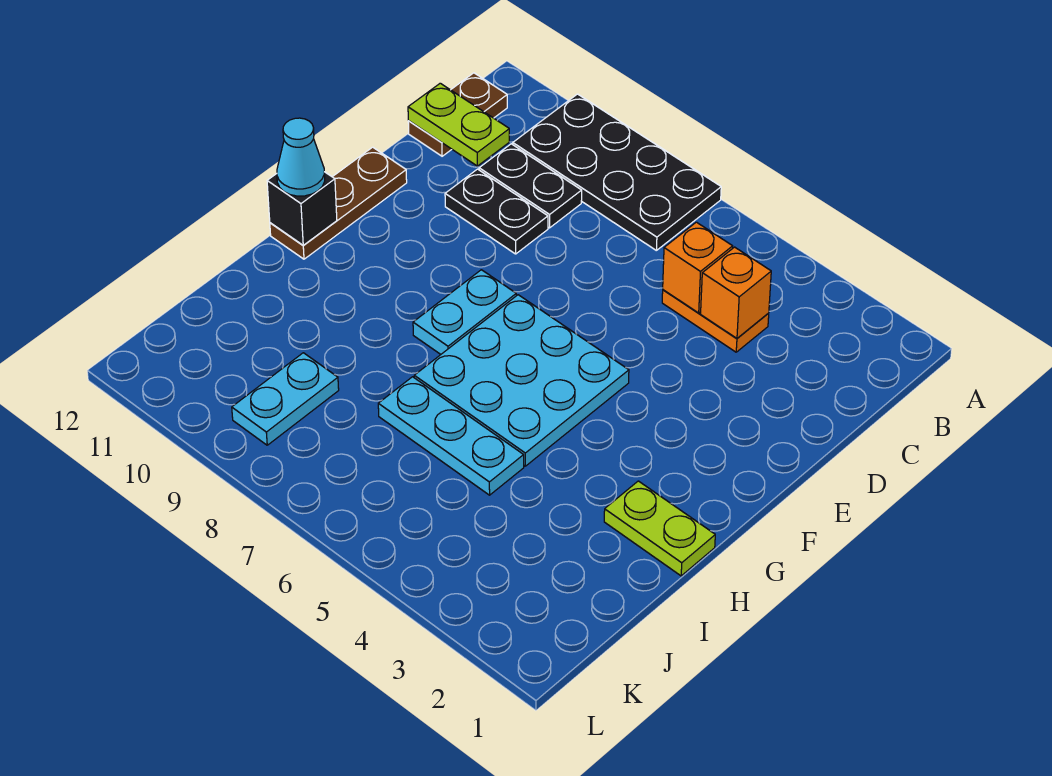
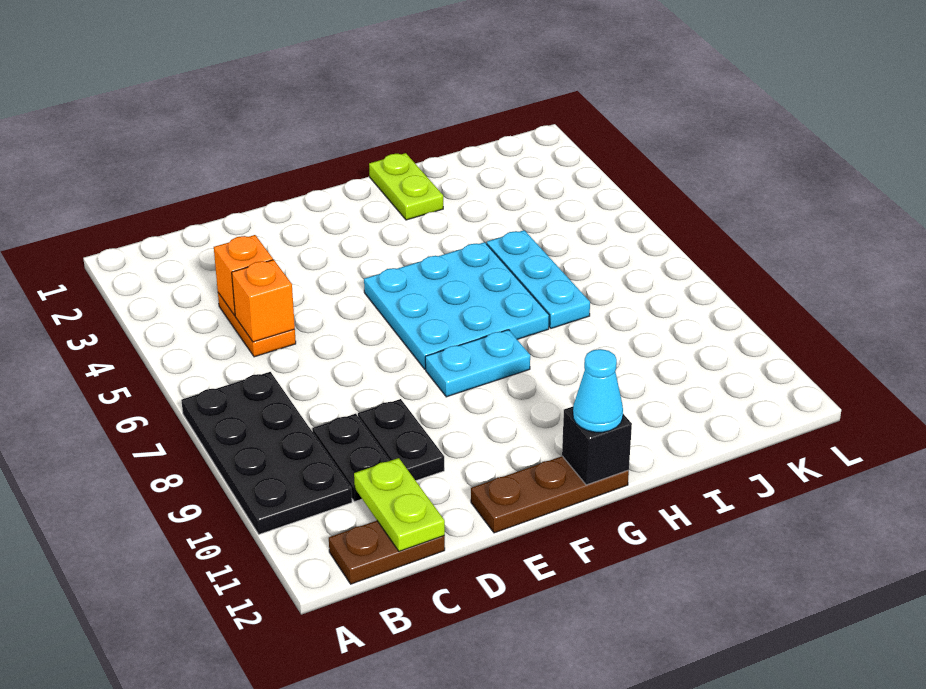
cyan plate J9:K9 level 1 -> none

